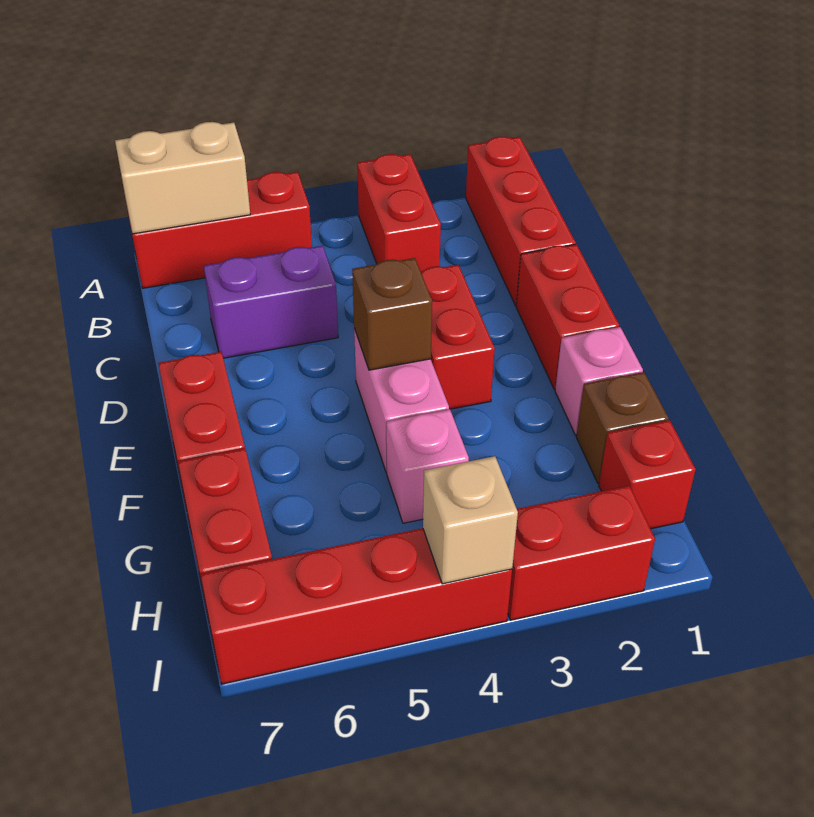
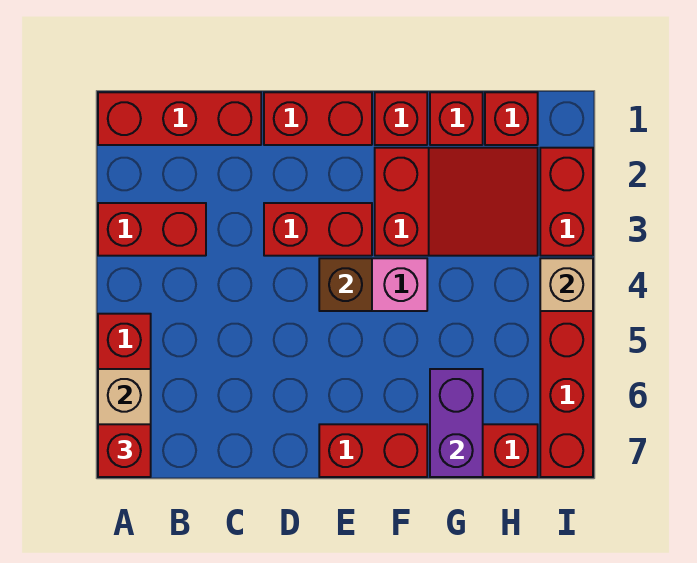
none -> red brick A7 level 3
purple brick C5:C6 level 1 -> purple brick G6:G7 level 2
pink brick F1 level 1 -> red brick F1 level 1
none -> red slope F2:H3 level 1 top F
brown brick G1 level 1 -> red brick G1 level 1
pink brick G4 level 1 -> none

